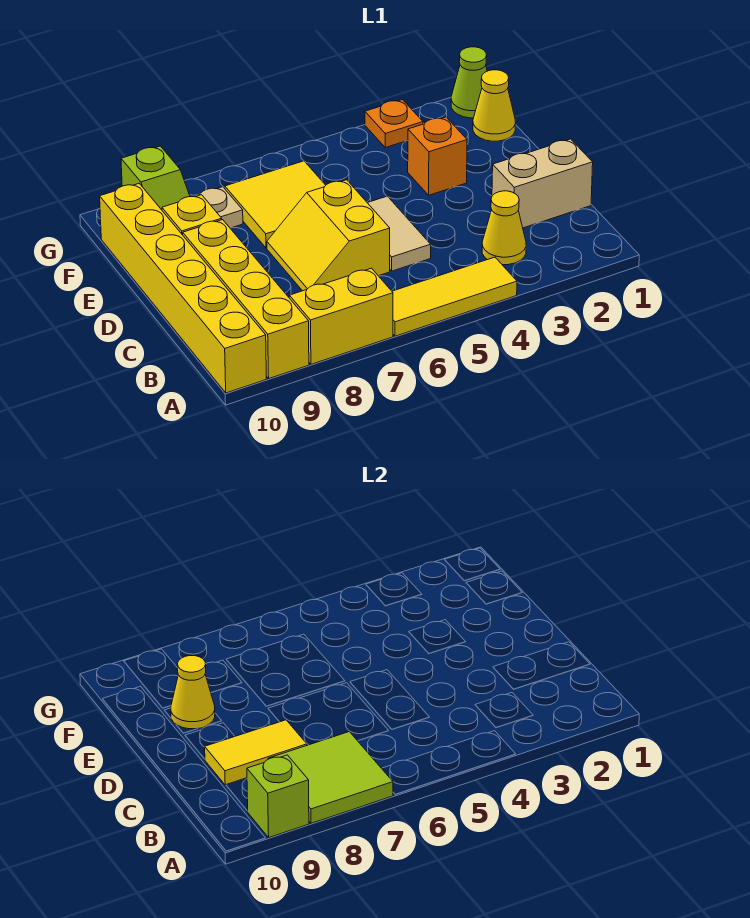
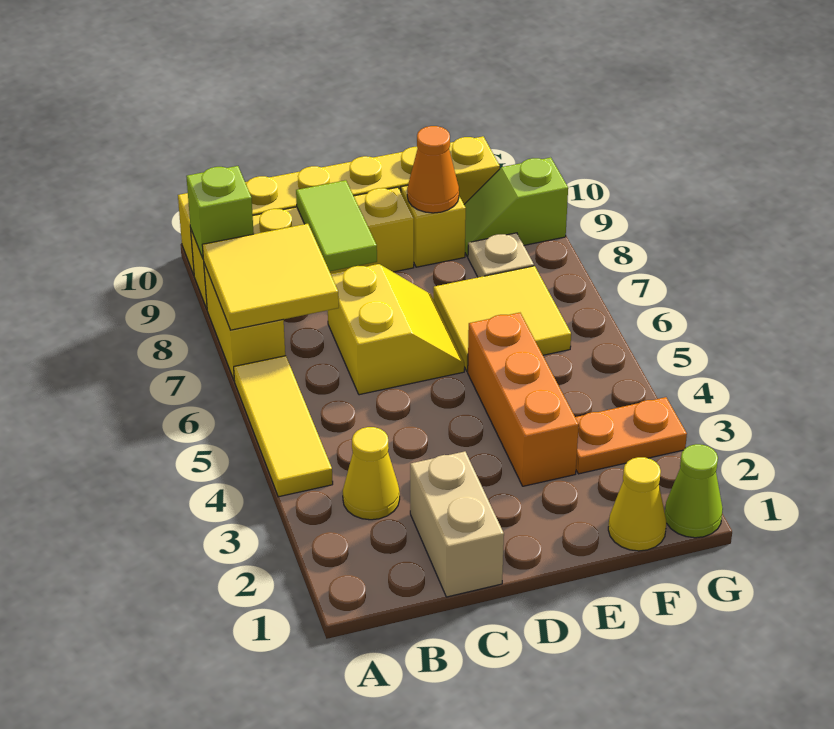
lime tile A7:B8 level 2 -> yellow tile A7:B8 level 2
tan tile C5:D5 level 1 -> none
yellow slope C6:D7 level 1 top 6 -> yellow slope C6:D7 level 1 top C
yellow tile C8:C9 level 2 -> lime tile C8:C9 level 2
orange brick E3 level 1 -> orange brick E3:E5 level 1
yellow cone E9 level 2 -> orange cone E9 level 2
orange plate G3 level 1 -> orange plate F3:G3 level 1

